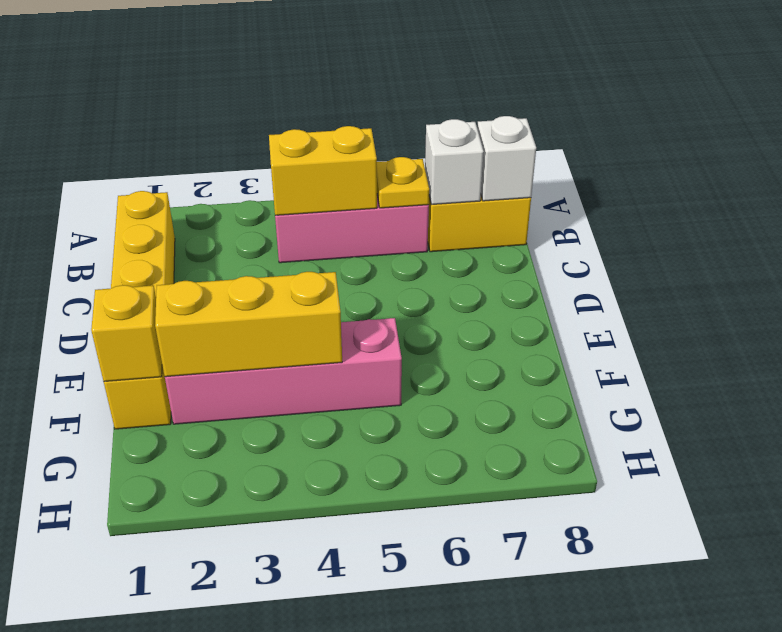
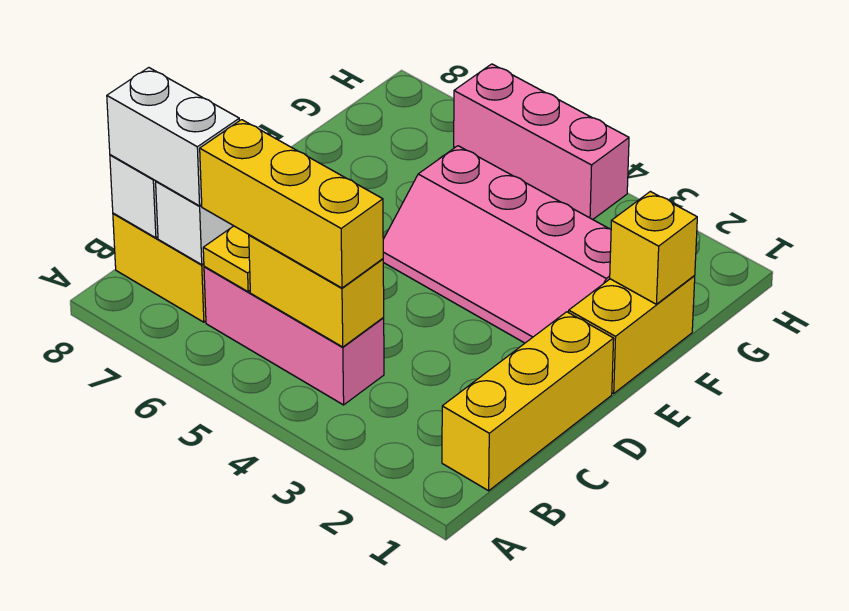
none -> white brick B7:B8 level 3
yellow brick F2:F4 level 2 -> yellow brick B4:B6 level 3
none -> pink brick H4:H6 level 1

